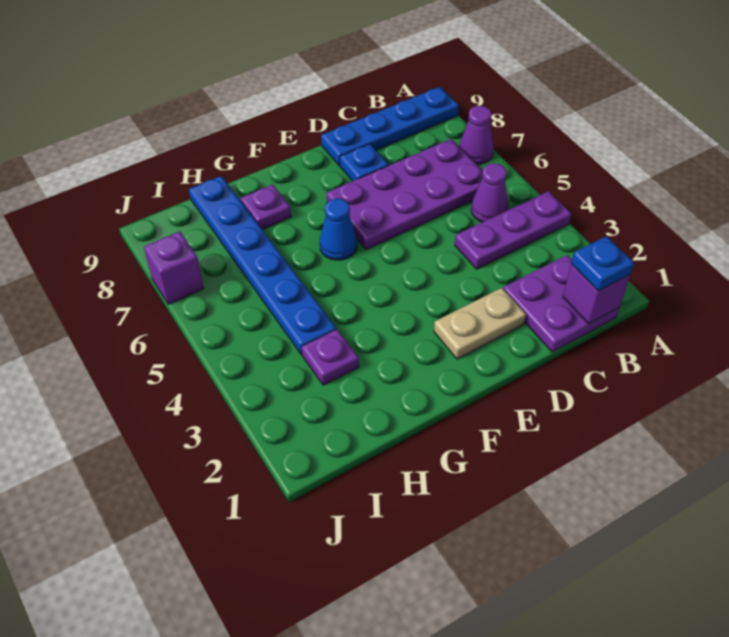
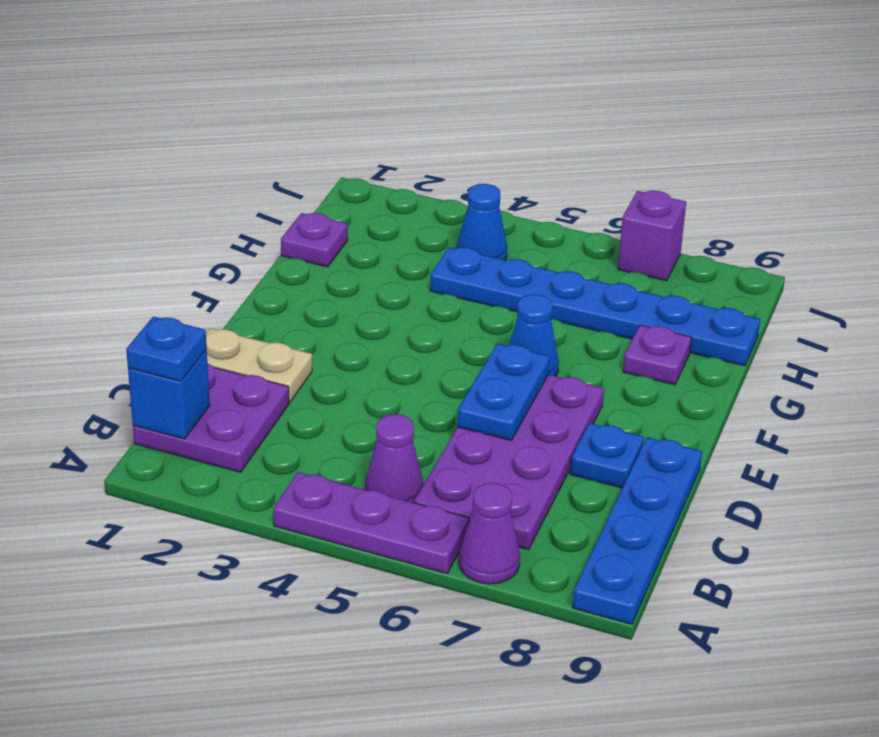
purple plate A4:C4 level 1 -> purple plate A4:A6 level 1
purple brick B1 level 2 -> blue brick B1 level 2
tan plate D2:E2 level 1 -> tan plate D1:D2 level 1
none -> blue plate D6:E6 level 2
purple plate H3 level 1 -> purple plate H1 level 1
none -> blue cone I4 level 1

